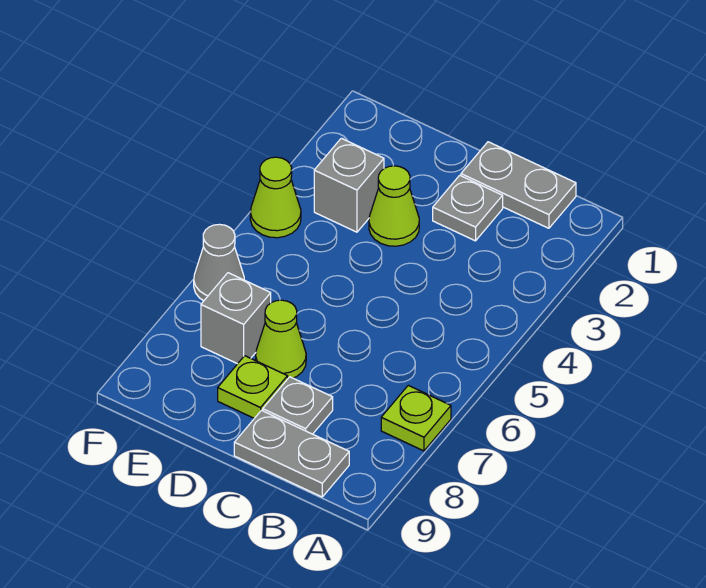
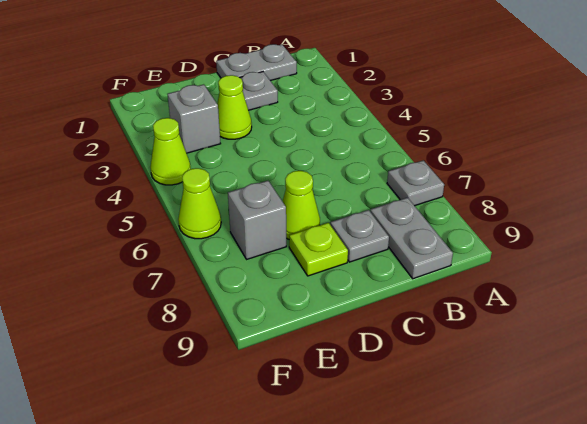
lime plate A7 level 1 -> grey plate A7 level 1
grey plate B9:C9 level 1 -> grey plate B8:B9 level 1
grey cone F6 level 1 -> lime cone F6 level 1

